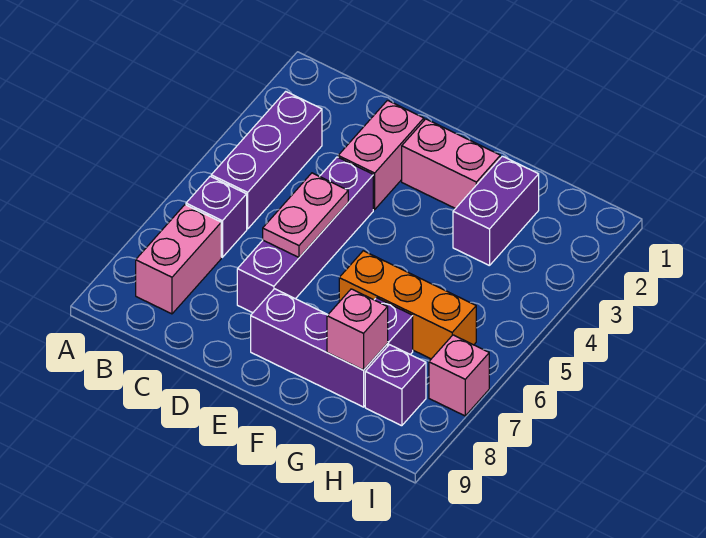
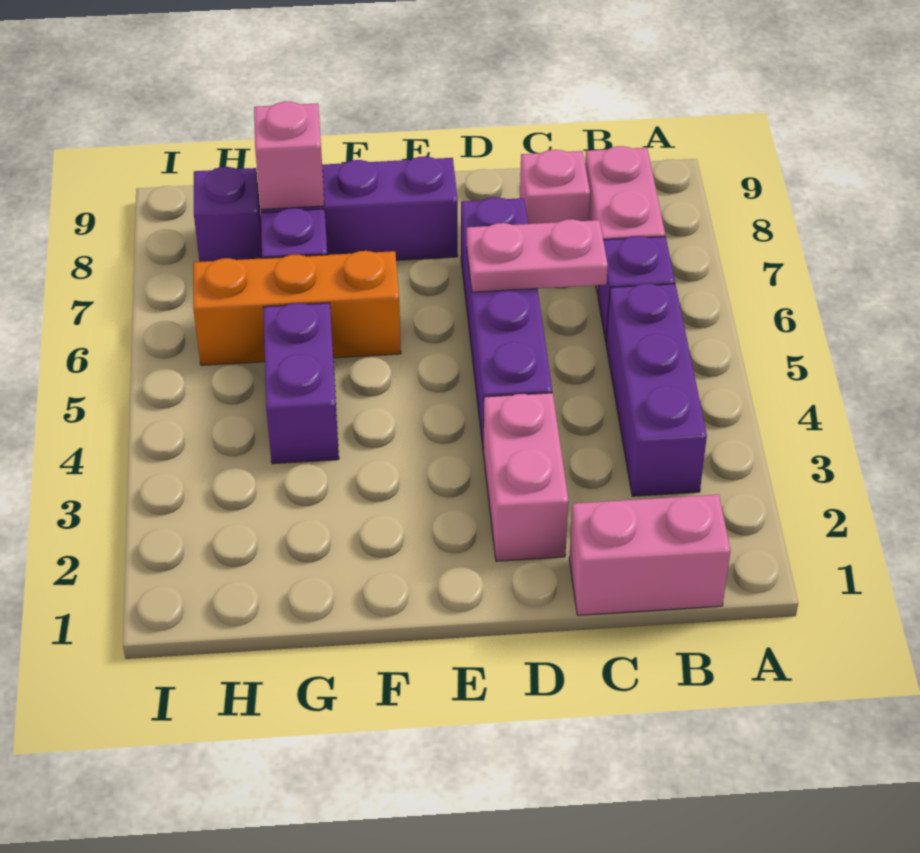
pink plate D5:D6 level 2 -> pink plate C6:D6 level 2
pink brick E2:F2 level 1 -> pink brick B1:C1 level 1
purple brick G2:G3 level 1 -> purple brick G4:G5 level 1
pink brick I7 level 1 -> pink brick C8 level 1

